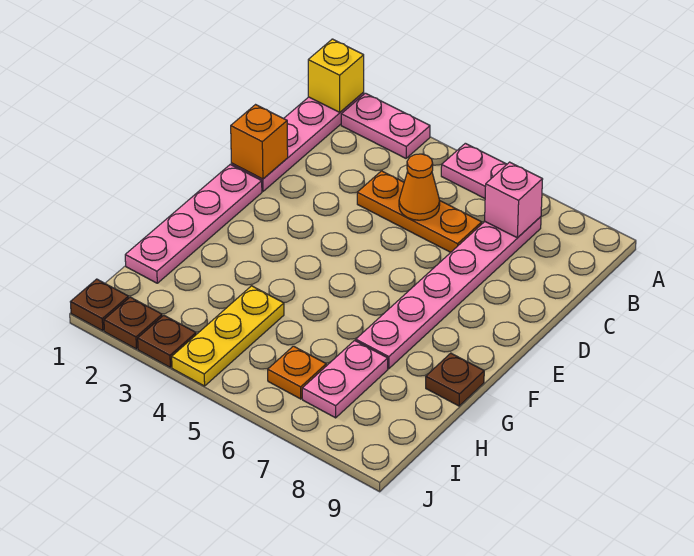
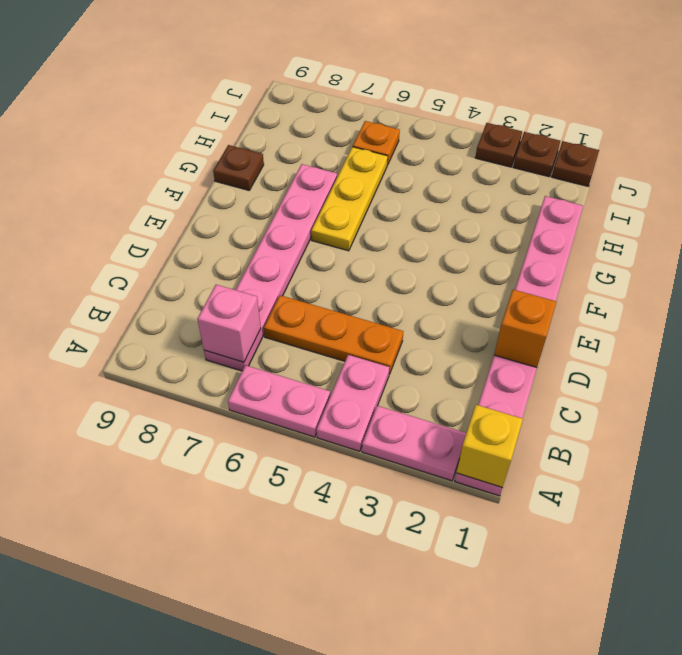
orange cone C5 level 2 -> none
yellow plate H4:J4 level 1 -> yellow plate F6:H6 level 1
pink plate H7:I7 level 1 -> pink plate A4:B4 level 1

